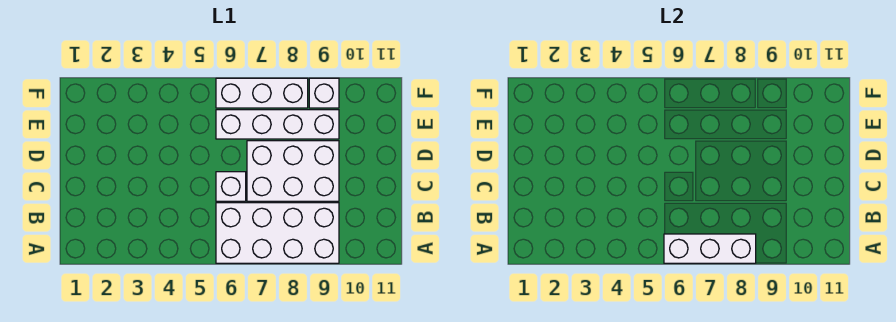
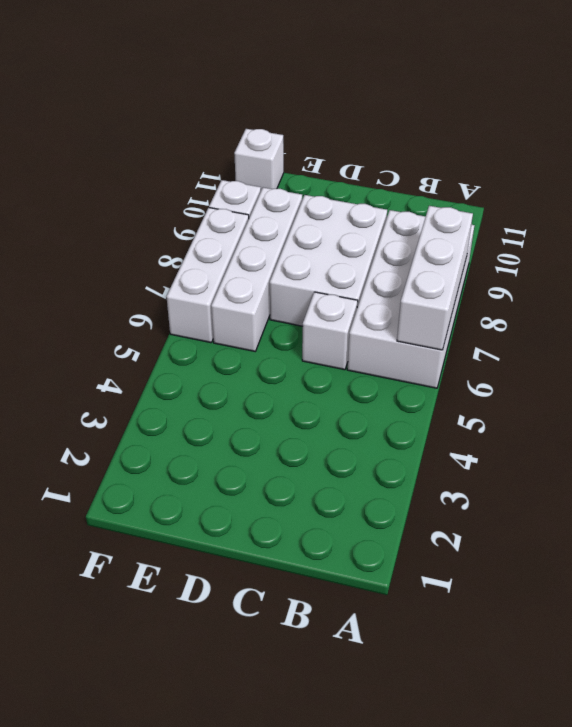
none -> white brick F11 level 1

